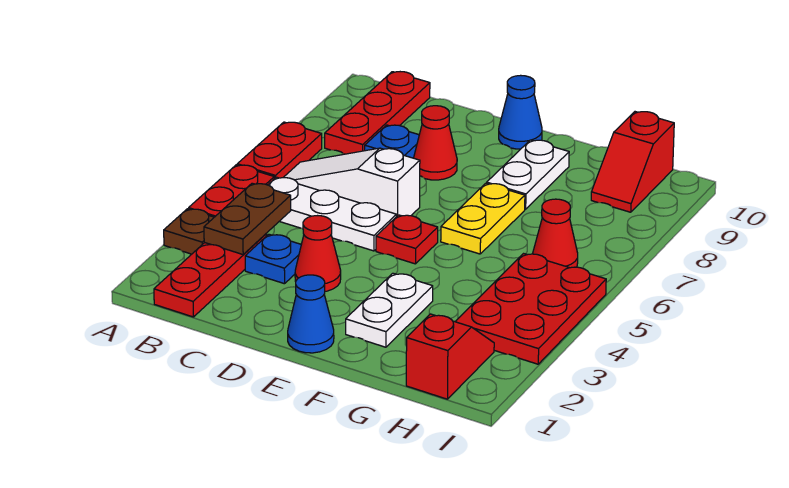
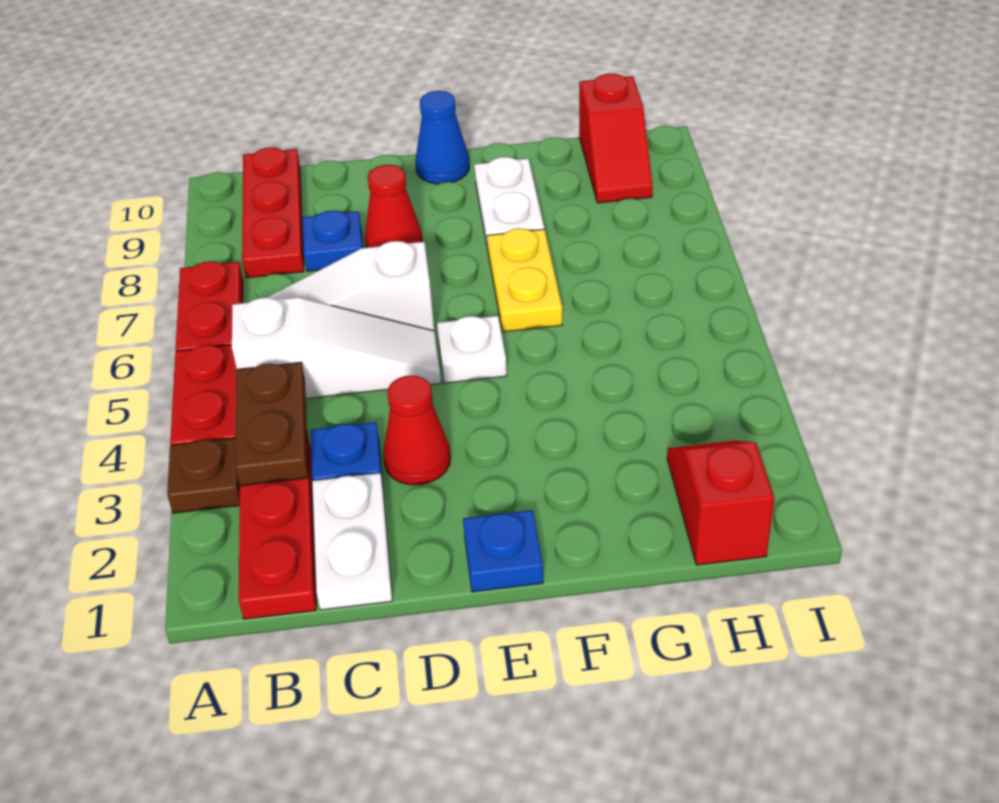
white plate B5:D5 level 1 -> white slope B5:D5 level 1 top B
blue cone E1 level 1 -> blue plate E1 level 1
red plate E5 level 1 -> white plate E5 level 1
white plate F2:F3 level 1 -> white plate C1:C2 level 1
red plate H3:I5 level 1 -> none
red cone H6 level 1 -> none

